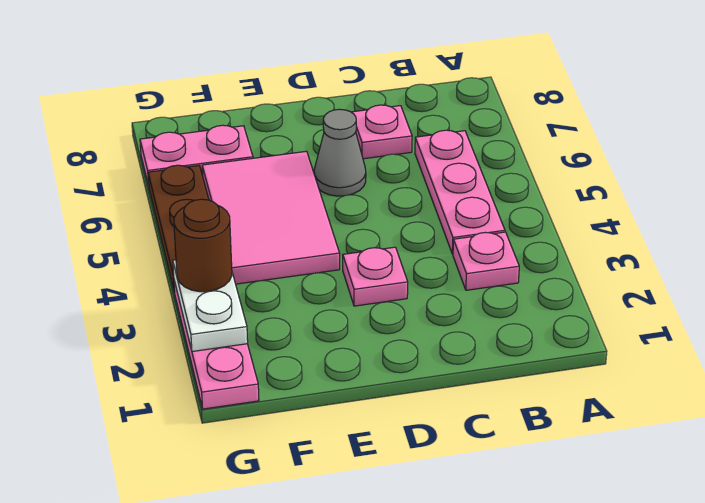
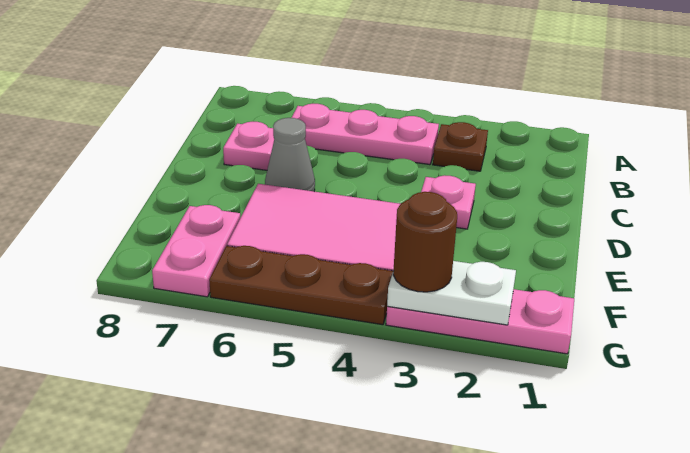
pink plate B3 level 1 -> brown plate B3 level 1

